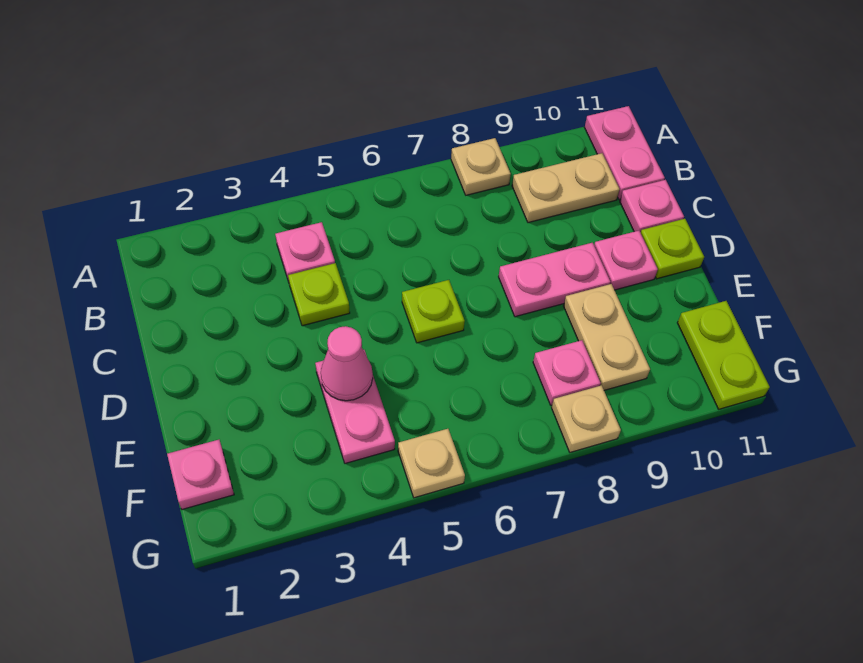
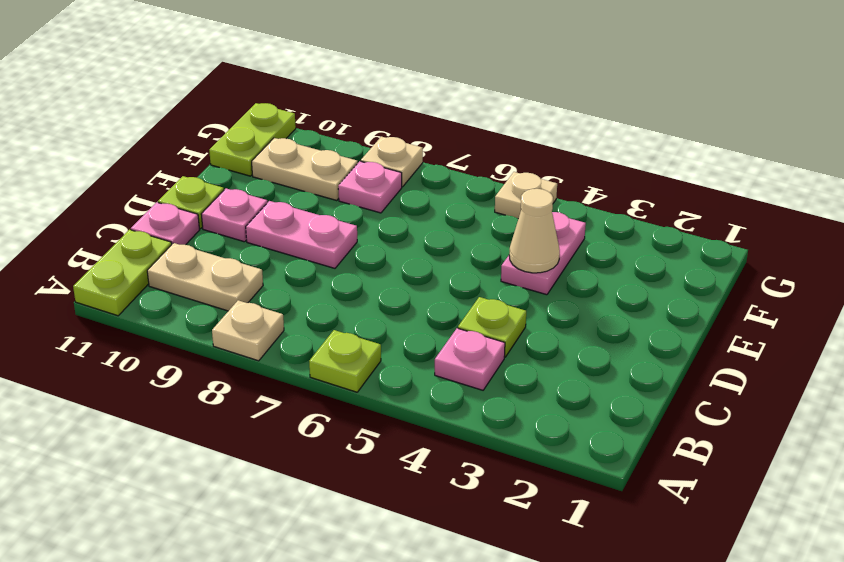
pink plate A11:B11 level 1 -> lime plate A11:B11 level 1
lime plate D6 level 1 -> lime plate A6 level 1
pink cone E4 level 2 -> tan cone E4 level 2
tan plate E9:F9 level 1 -> tan plate F9:F10 level 1
pink plate F1 level 1 -> none

